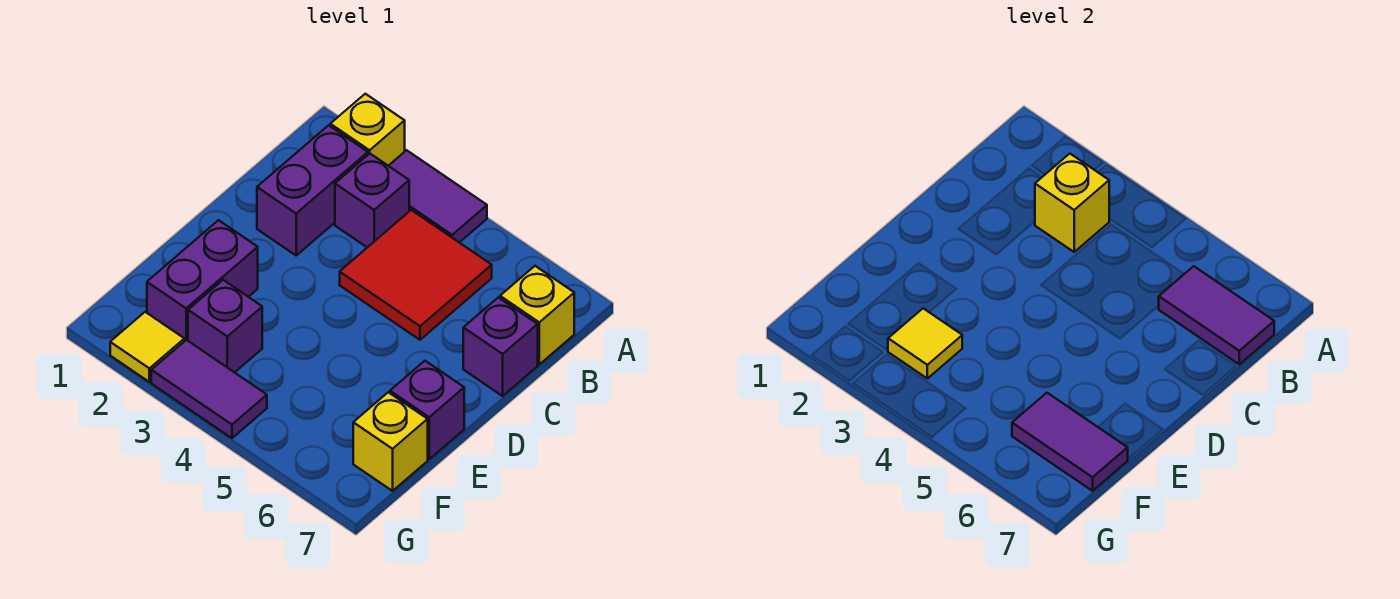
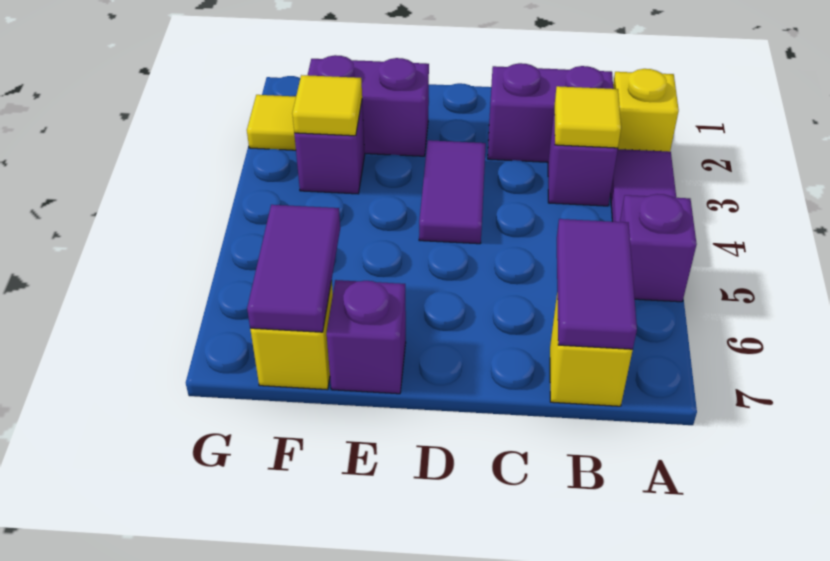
yellow brick B3 level 2 -> yellow tile B3 level 2
red tile B4:C5 level 1 -> none
purple brick C7 level 1 -> purple brick A5 level 1
purple tile G3:G4 level 1 -> purple tile D3:D4 level 1

